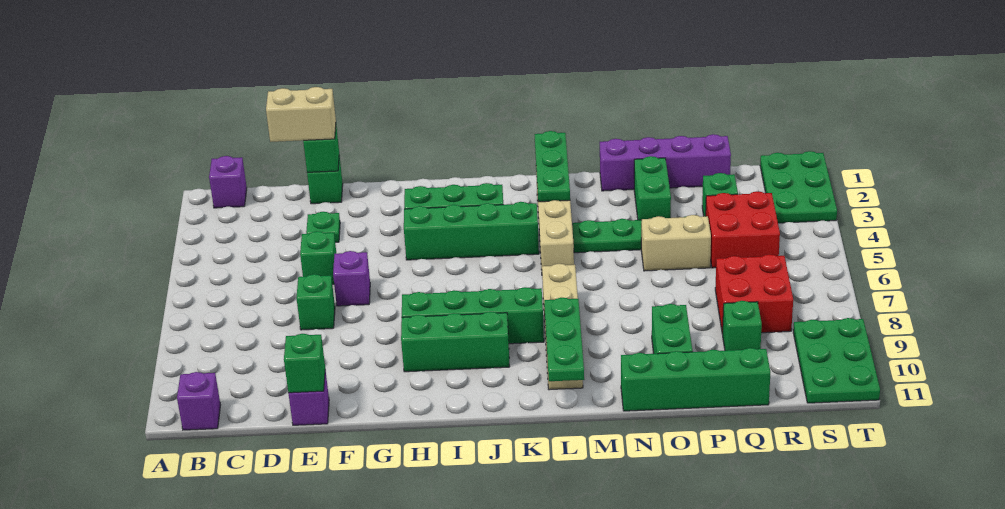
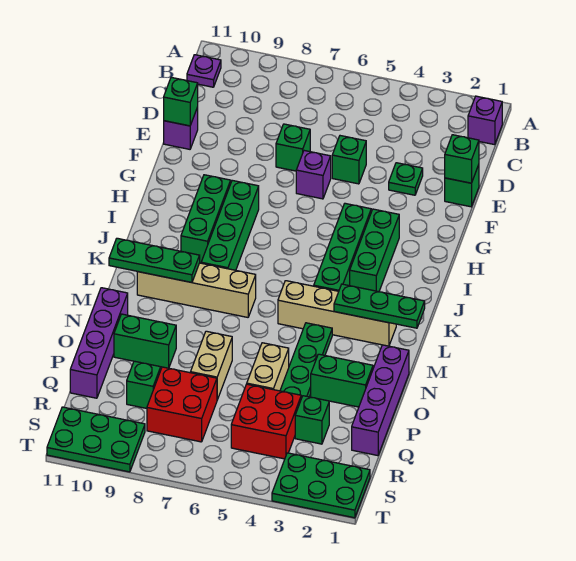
purple brick B11 level 1 -> purple plate B11 level 1
tan brick D1:E1 level 3 -> tan brick O7:P7 level 1
green brick N11:Q11 level 1 -> purple brick N11:Q11 level 1

